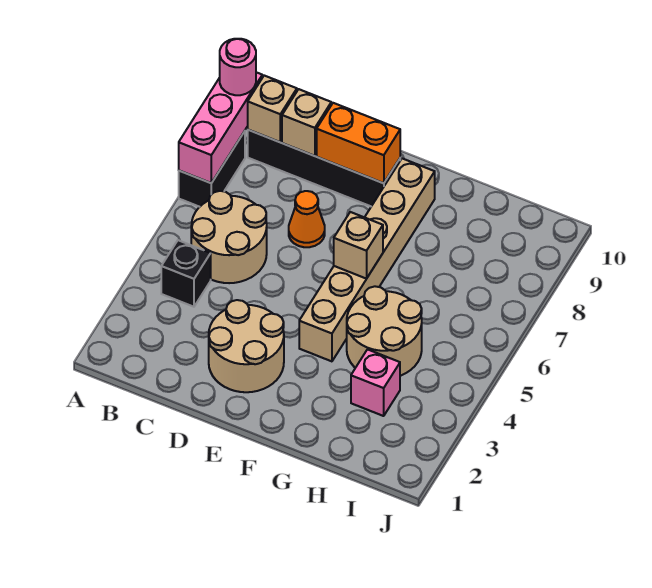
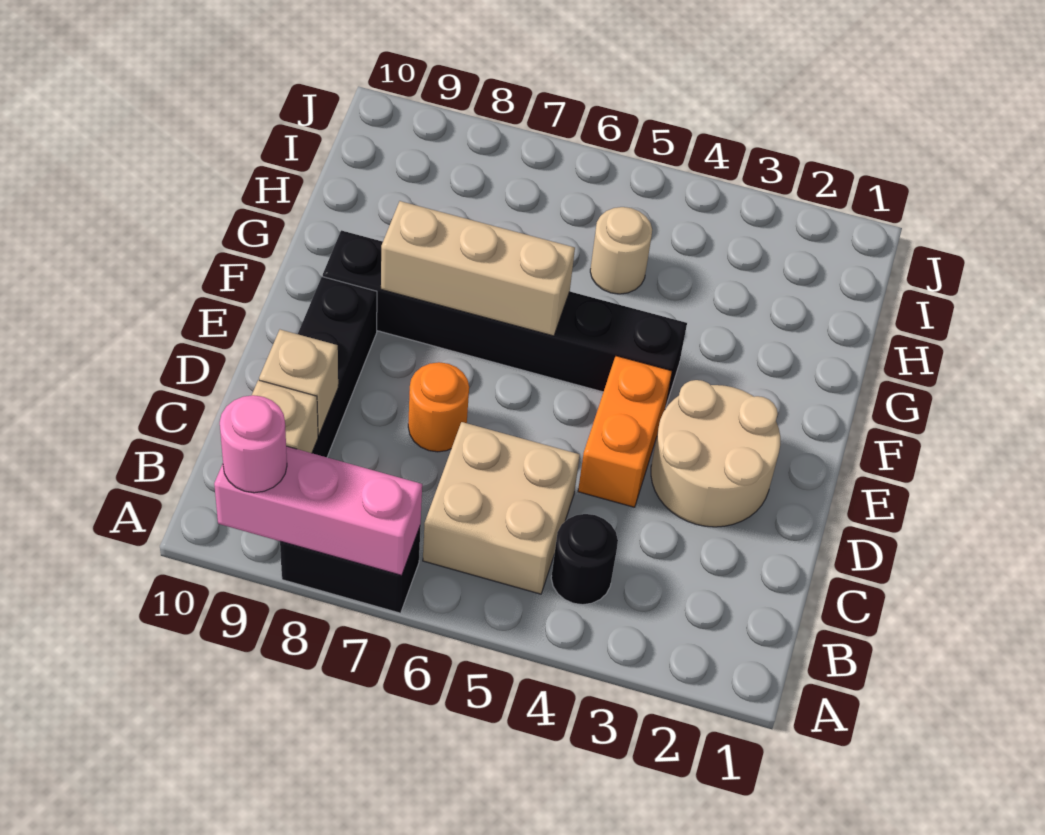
black brick B4 level 1 -> black round brick B4 level 1
tan round brick B5:C6 level 1 -> tan brick B5:C6 level 1
orange cone D7 level 1 -> orange round brick D7 level 1
orange brick D9:E9 level 2 -> orange brick D4:E4 level 1
tan brick F4:F9 level 1 -> black brick F4:F9 level 1
tan brick F6 level 2 -> tan brick F6:F8 level 2
tan round brick G4:H5 level 1 -> tan round brick H5 level 1
pink brick H3 level 1 -> none

